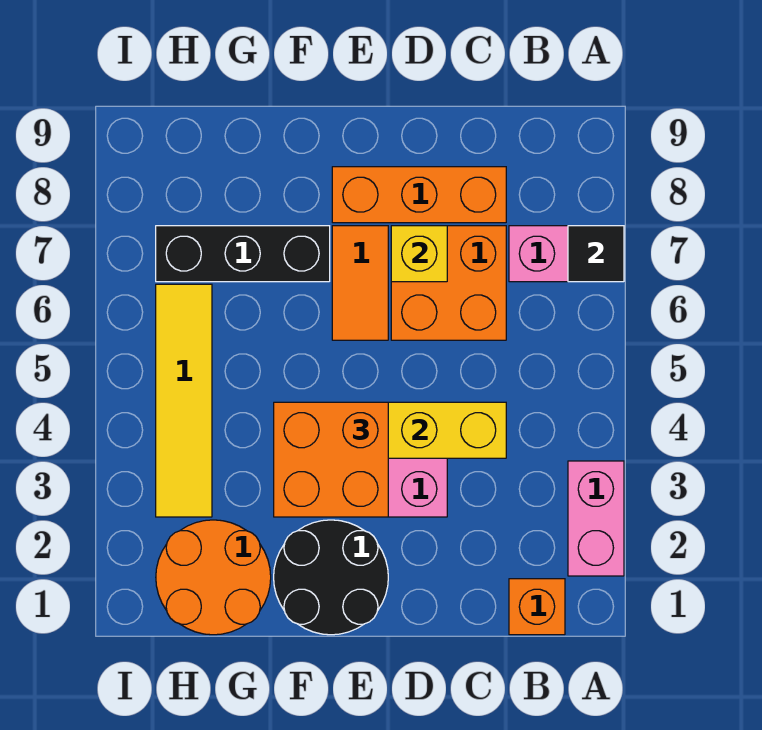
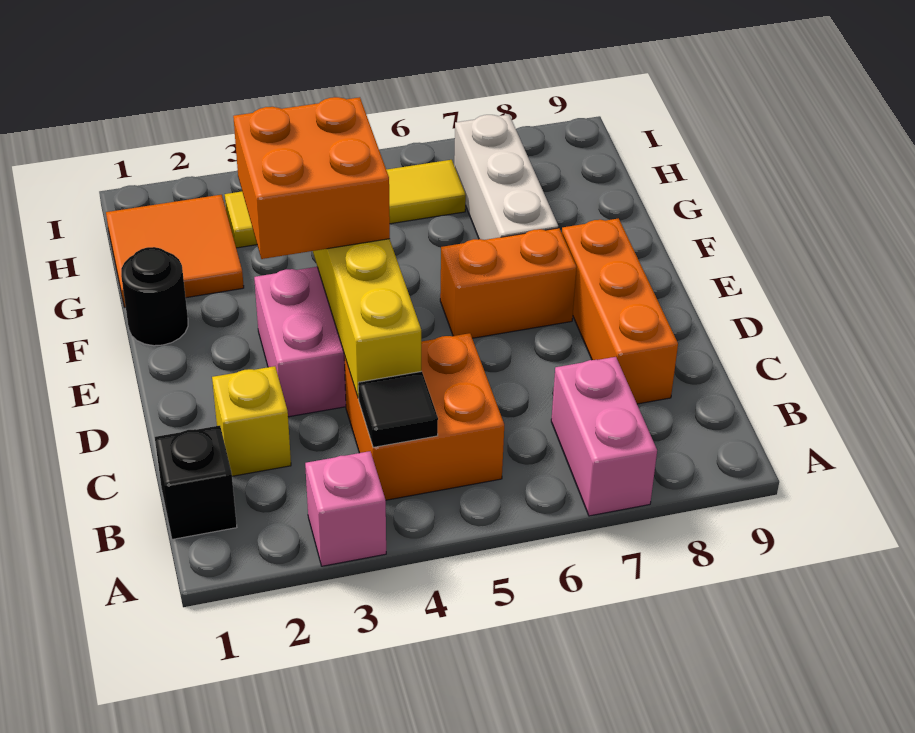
pink brick A2:A3 level 1 -> pink brick A3 level 1
black tile A7 level 2 -> black tile B4 level 2
orange brick B1 level 1 -> black brick B1 level 1
orange brick C6:D7 level 1 -> orange brick B4:C5 level 1
yellow brick D7 level 2 -> yellow brick C2 level 1
black round brick E1:F2 level 1 -> black round brick F1 level 1
orange tile E6:E7 level 1 -> orange brick E6:E7 level 1
black brick F7:H7 level 1 -> white brick F7:H7 level 1
orange round brick G1:H2 level 1 -> orange tile G1:H2 level 1

